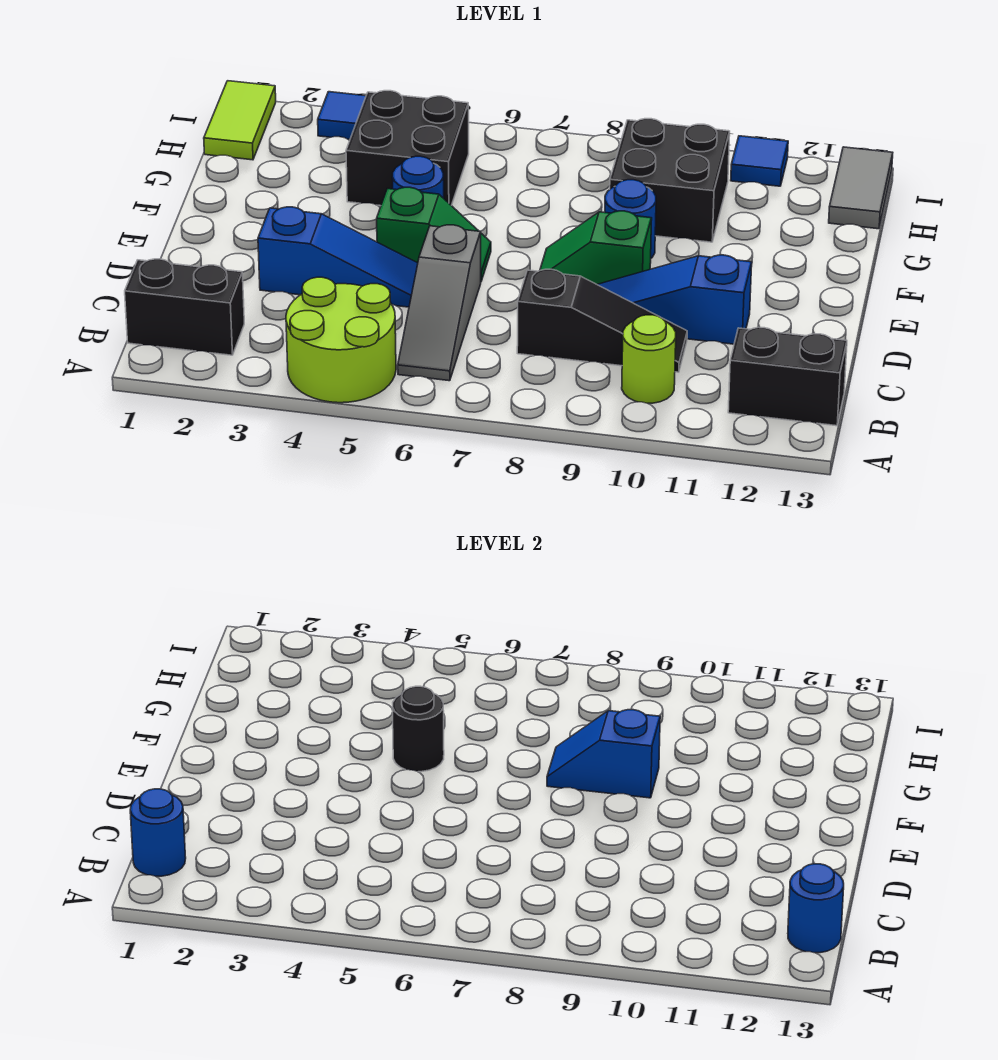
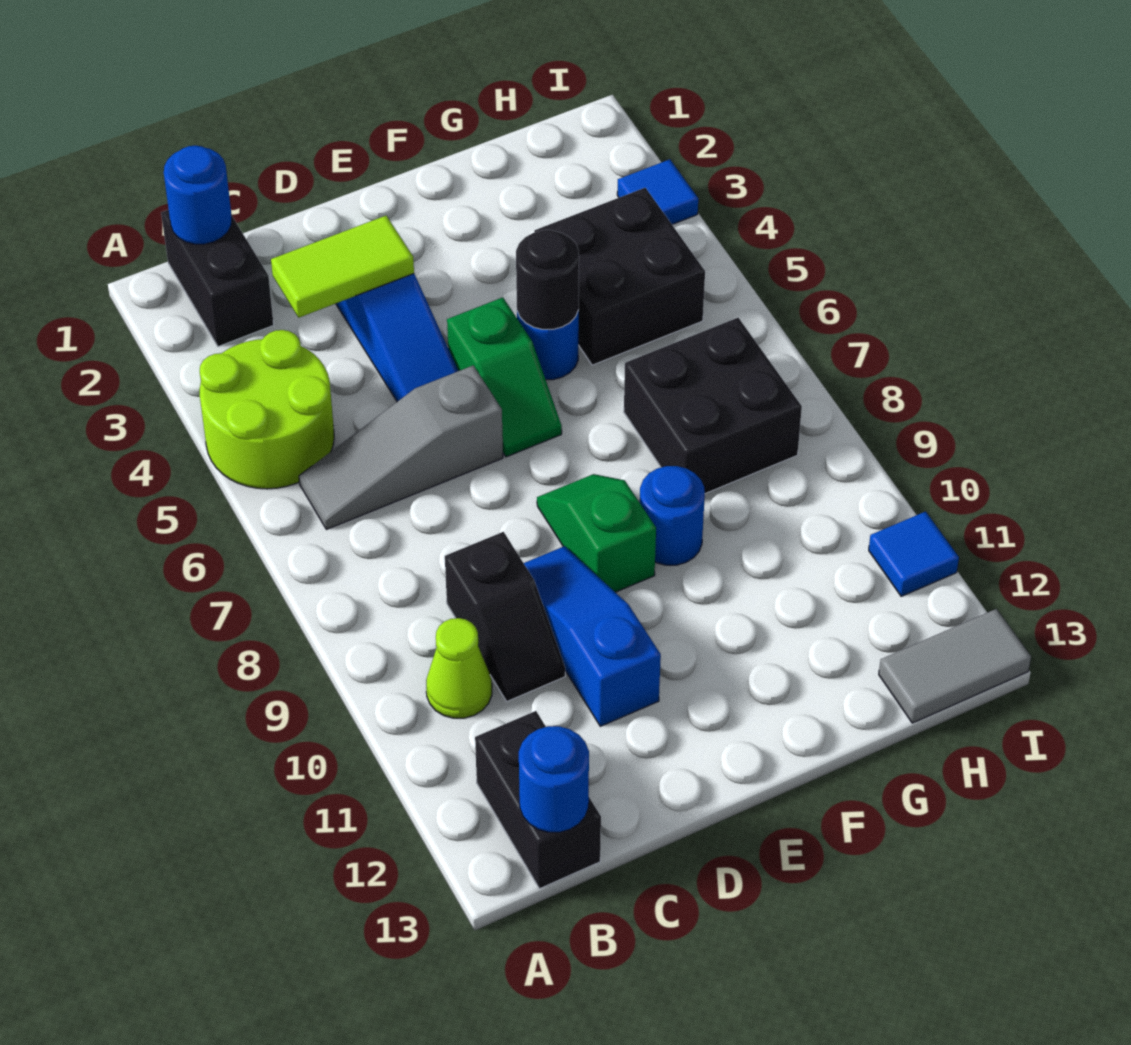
lime round brick B10 level 1 -> lime cone B10 level 1
black slope C8:C10 level 1 top 8 -> black slope C9:C10 level 1 top 9
blue slope F8:F9 level 2 top 9 -> none
black brick G9:H10 level 1 -> black brick G7:H8 level 1
lime tile H1:I1 level 1 -> lime tile C3:D3 level 2

